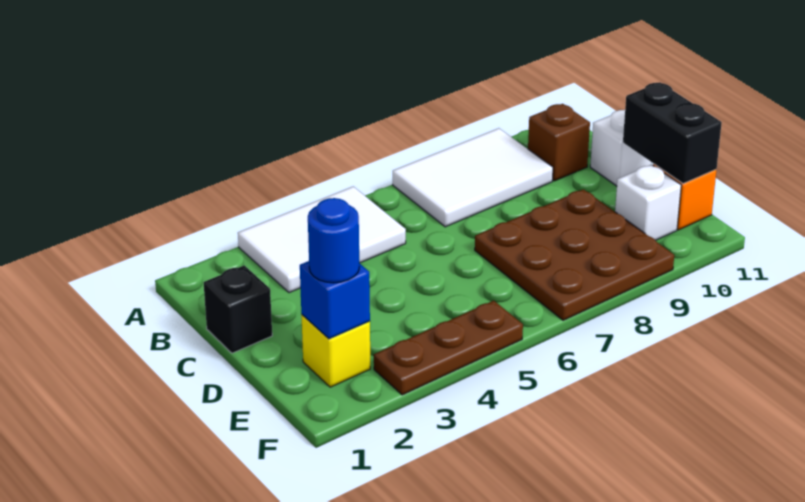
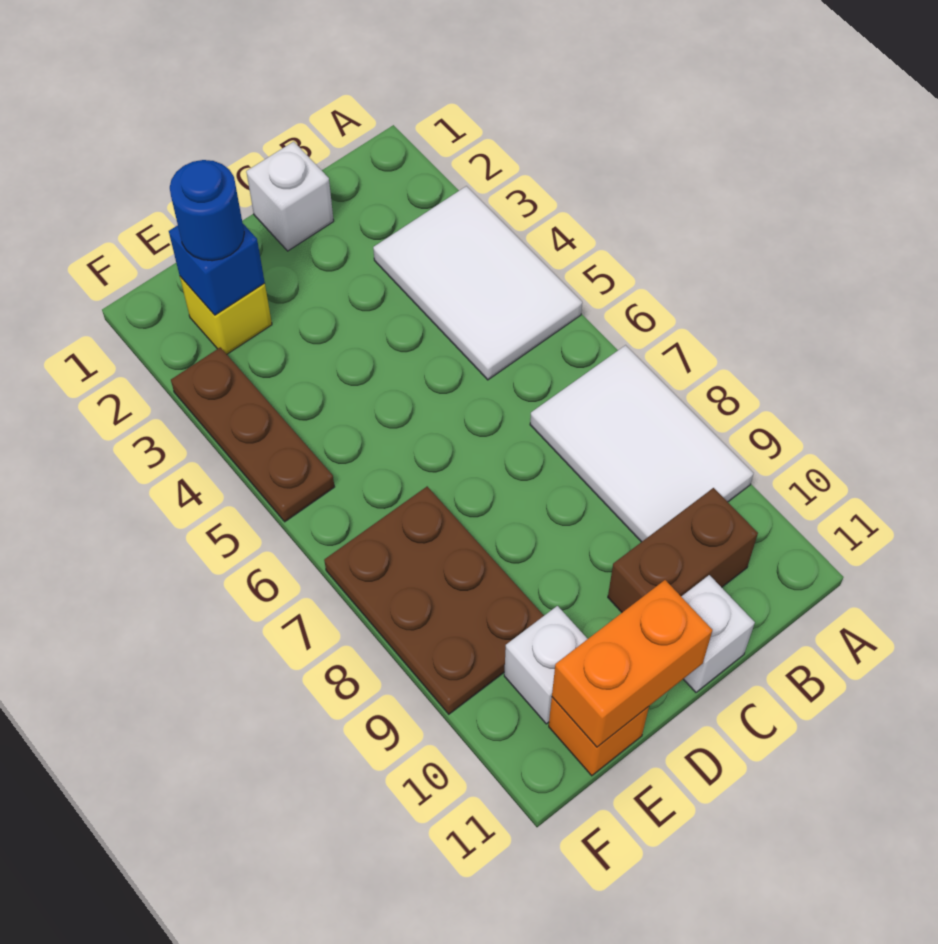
brown brick B10 level 1 -> brown brick B10:C10 level 1
black brick C1 level 1 -> white brick C1 level 1
brown plate D7:F9 level 1 -> brown plate E7:F9 level 1
black brick D11:E11 level 2 -> orange brick D11:E11 level 2

